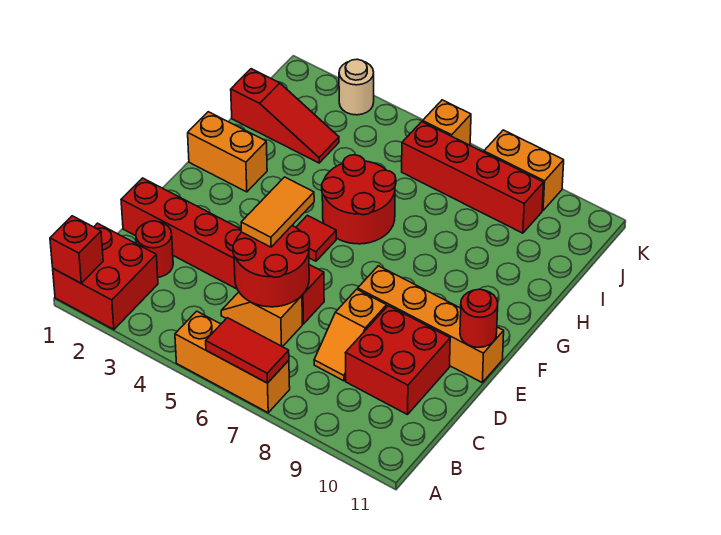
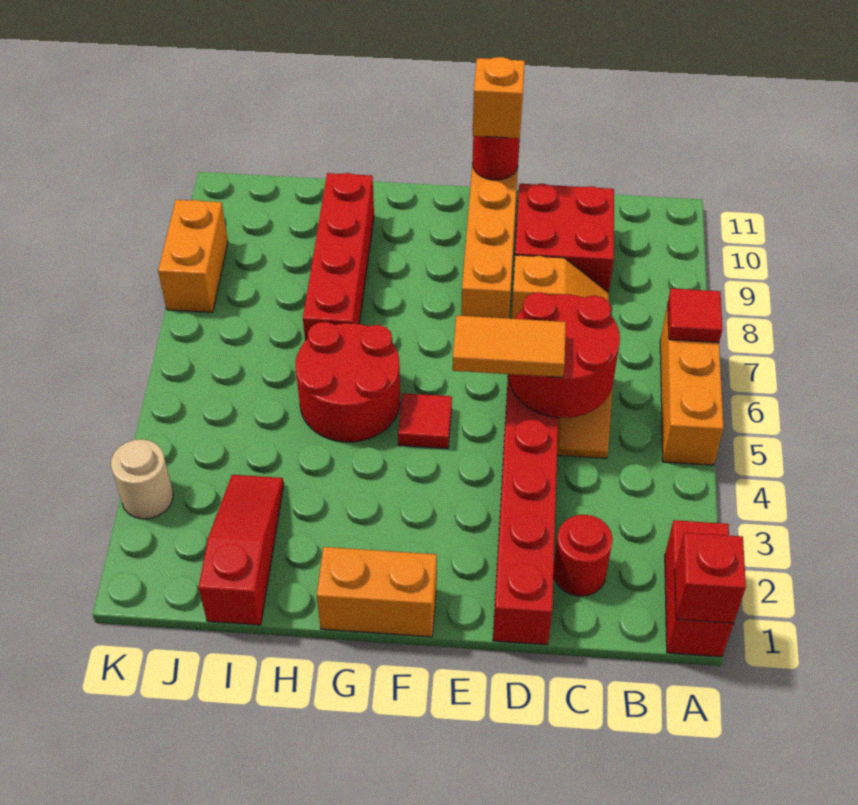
red brick A1:B2 level 1 -> red brick A1:A2 level 1
red tile A6:A7 level 2 -> red tile A7 level 2
orange brick G1:G2 level 1 -> orange brick F1:G1 level 1
red brick J6:J9 level 1 -> red brick H7:H10 level 1
orange brick K6 level 1 -> orange brick E11 level 3

